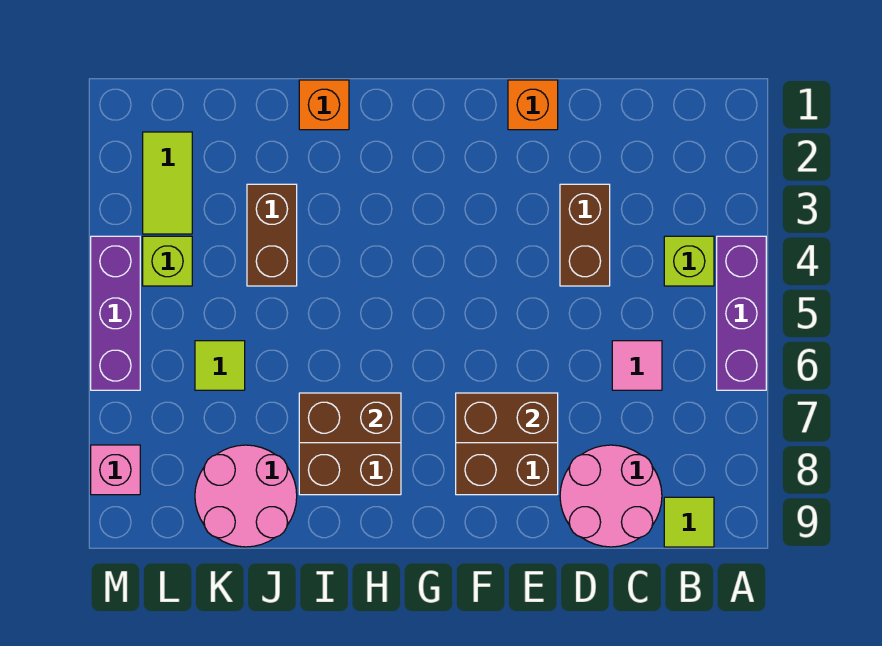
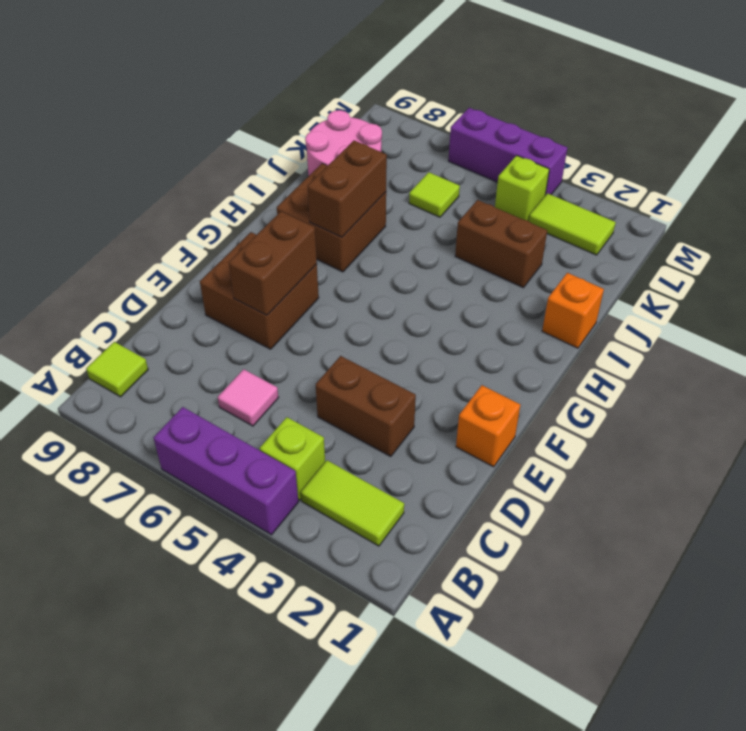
none -> lime tile B2:B3 level 1
pink round brick C8:D9 level 1 -> none
pink brick M8 level 1 -> none

